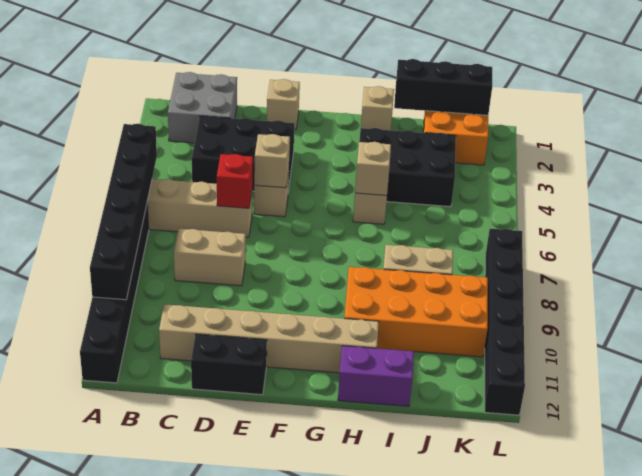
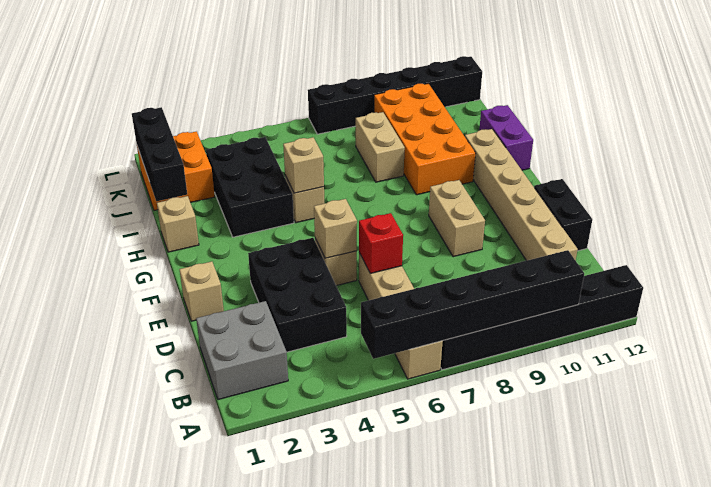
tan brick C8:D8 level 1 -> tan brick E9:F9 level 1

